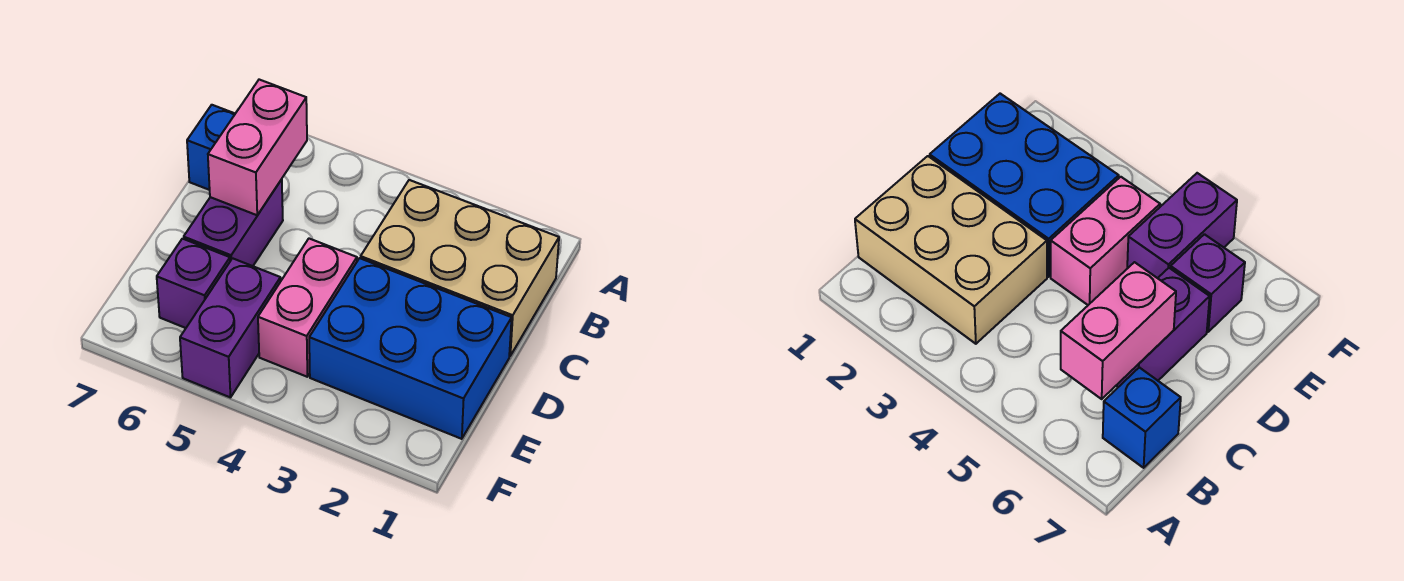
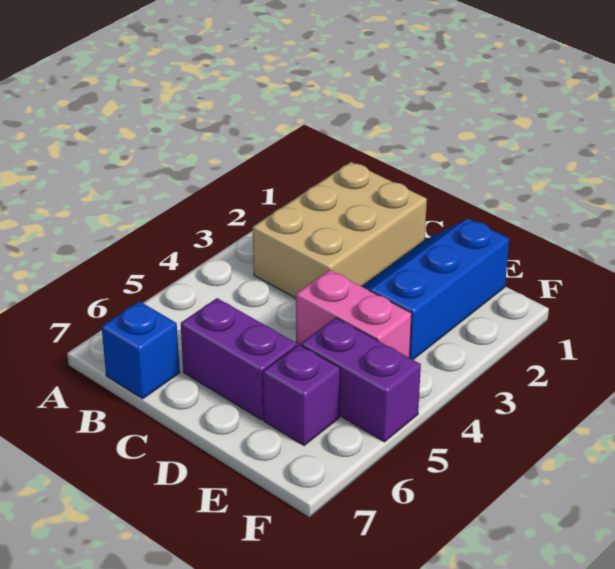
pink brick B6:C6 level 2 -> none
blue brick D1:E3 level 1 -> blue slope D1:E3 level 1 top E

